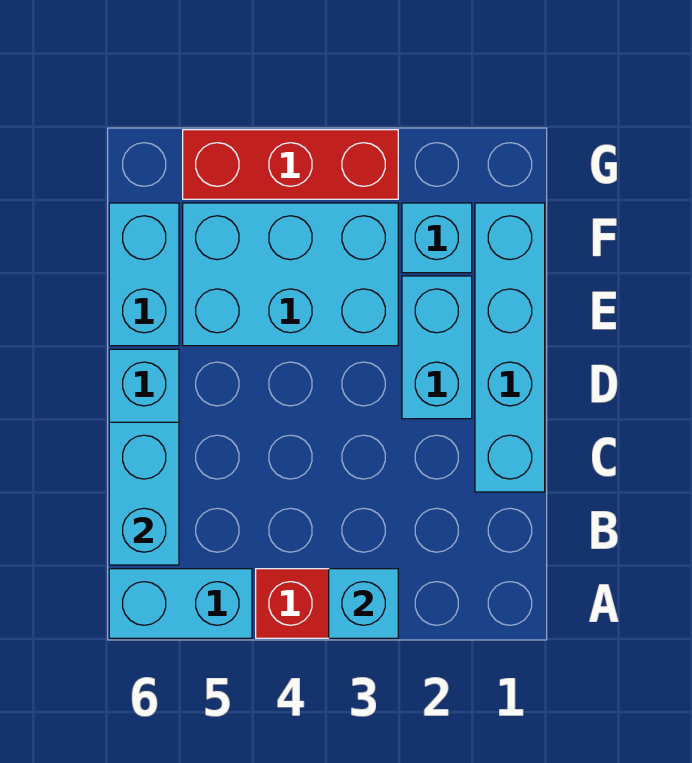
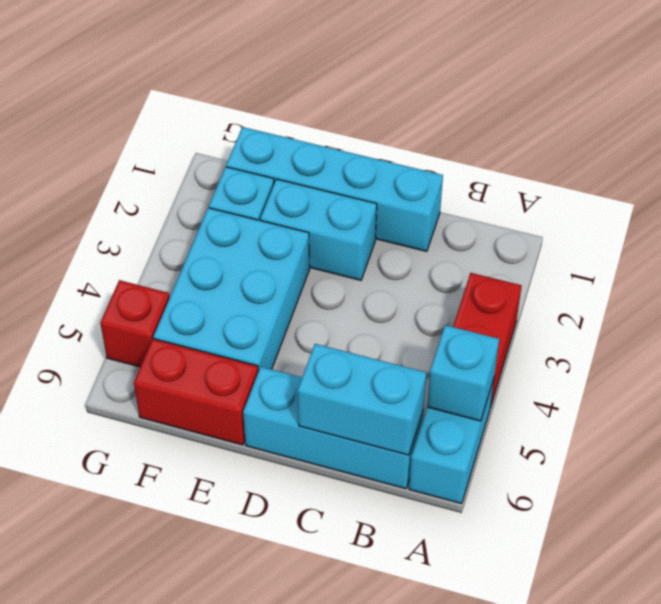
cyan brick A3 level 2 -> cyan brick A5 level 2
cyan brick E6:F6 level 1 -> red brick E6:F6 level 1
red brick G3:G5 level 1 -> red brick G5 level 1

